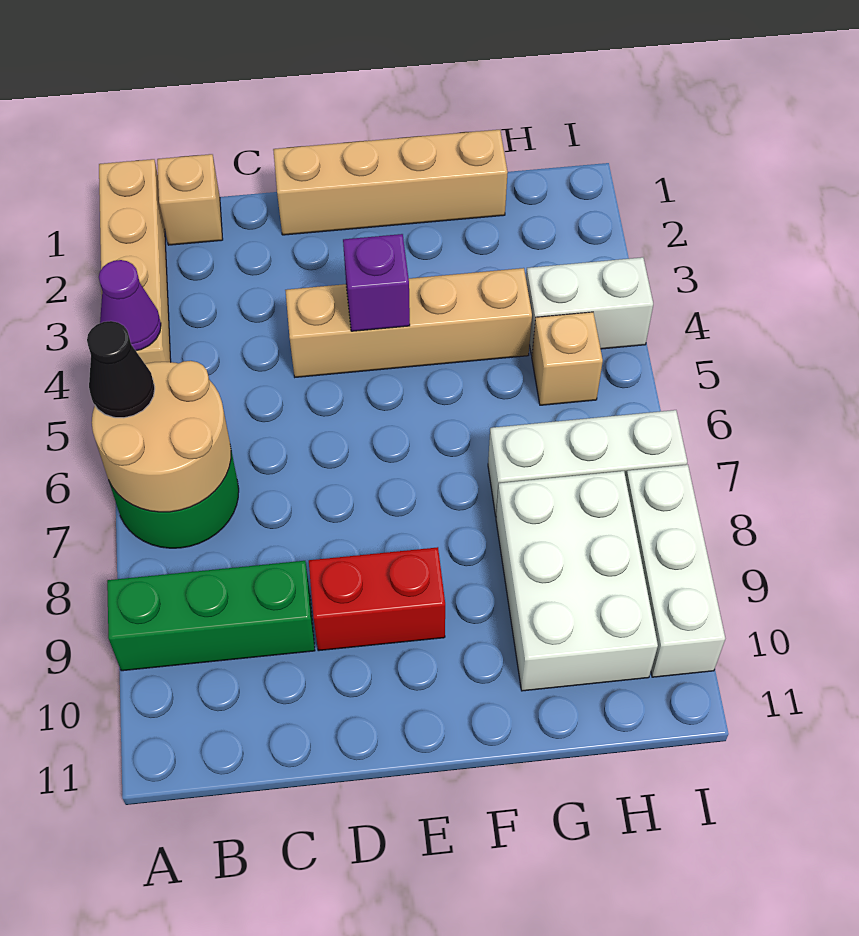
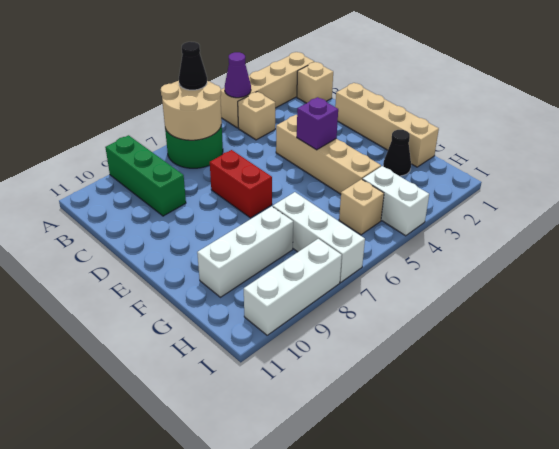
none -> tan brick B4 level 1
red brick D9:E9 level 1 -> red brick D7:E7 level 1
none -> black cone G2 level 1
white brick G8:H10 level 1 -> white brick G8:G10 level 1

